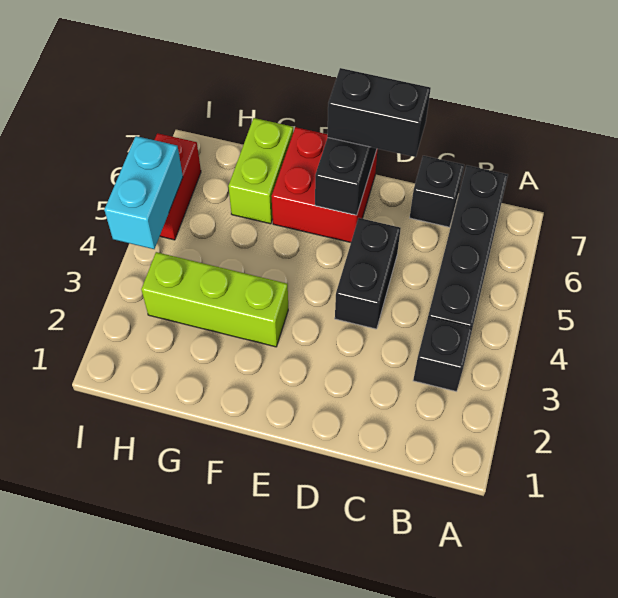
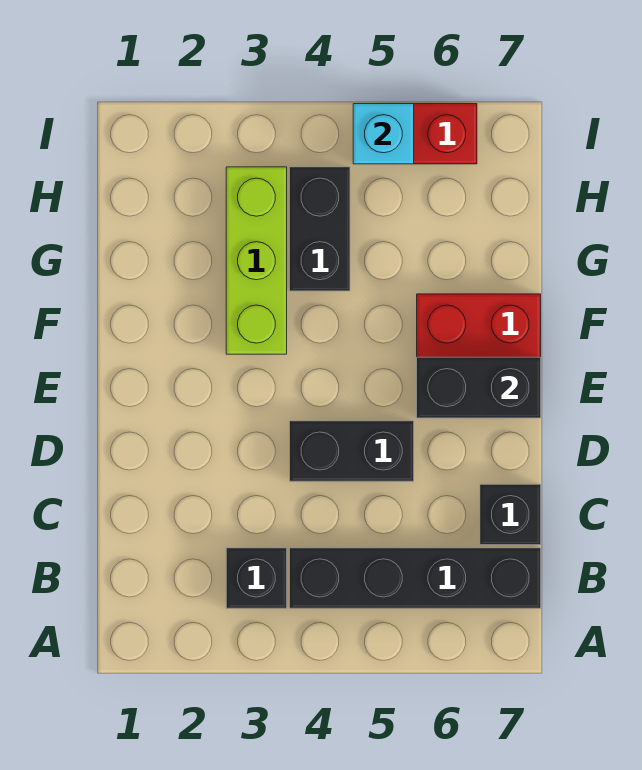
black brick D7:E7 level 3 -> black brick G4:H4 level 1
lime brick G6:G7 level 1 -> none
cyan brick I4:I5 level 2 -> cyan brick I5 level 2

